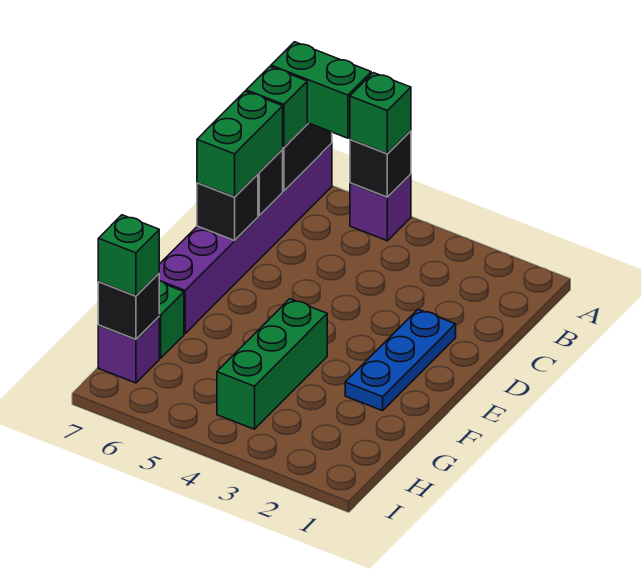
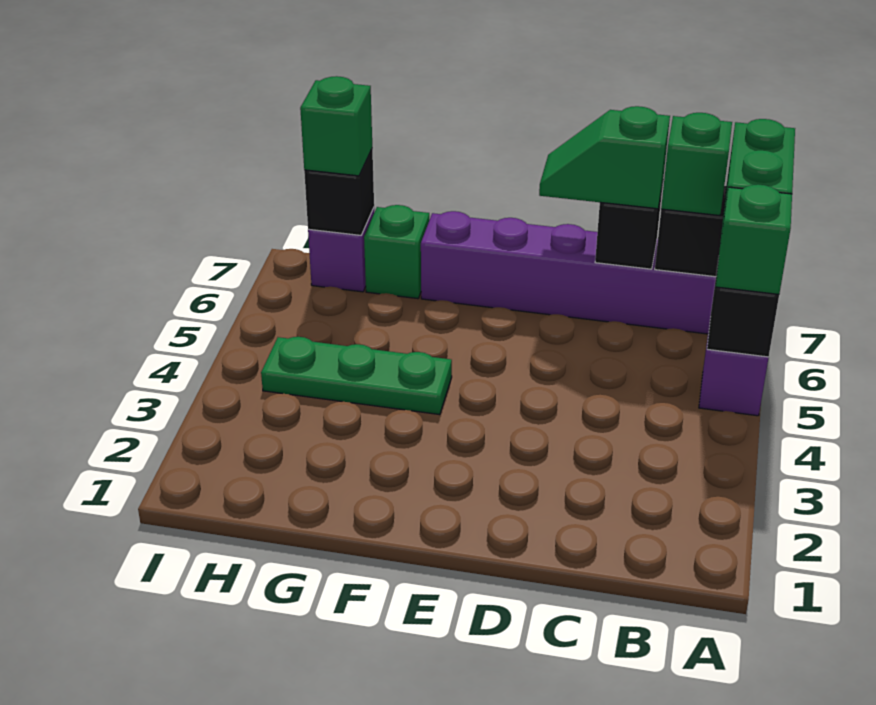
green brick C7:D7 level 3 -> green slope C7:D7 level 3 top C
blue plate D2:F2 level 1 -> none
black brick D7 level 2 -> none
green brick F4:H4 level 1 -> green plate F4:H4 level 1

